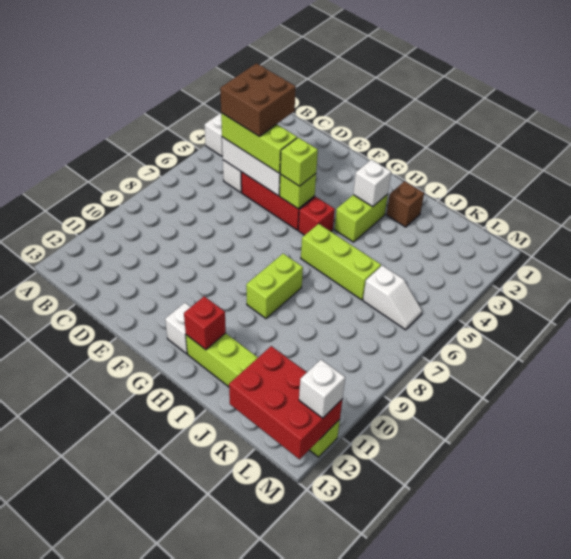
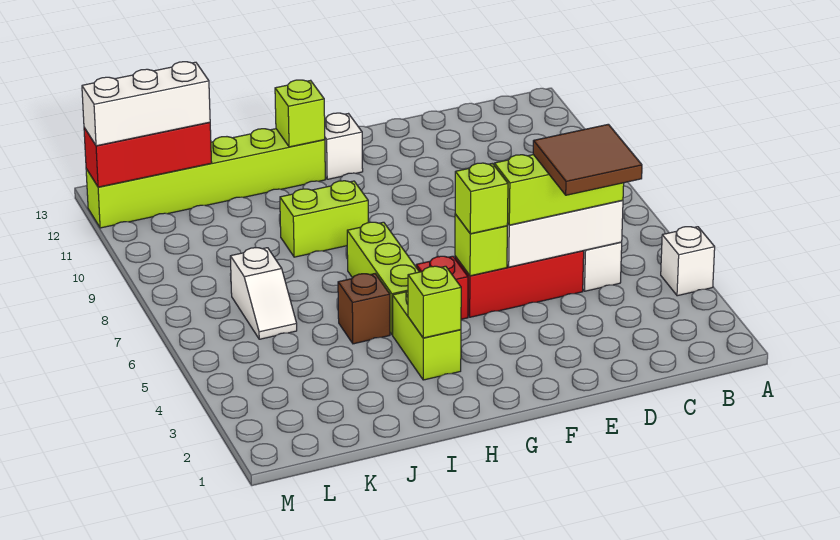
brown brick C4:D5 level 4 -> brown tile C4:D5 level 4
white brick H3 level 2 -> lime brick H3 level 2
lime brick H6:J6 level 1 -> lime brick H5:H7 level 1
lime brick H8:H9 level 1 -> lime brick H9:I9 level 1
red brick H12 level 2 -> lime brick H12 level 2
brown brick I2 level 1 -> brown brick I5 level 1
white slope K6:L6 level 1 top K -> white slope K6:K7 level 1 top 7
red brick K12:M13 level 2 -> red brick K12:M12 level 2
white brick M12 level 3 -> white brick K12:M12 level 3

